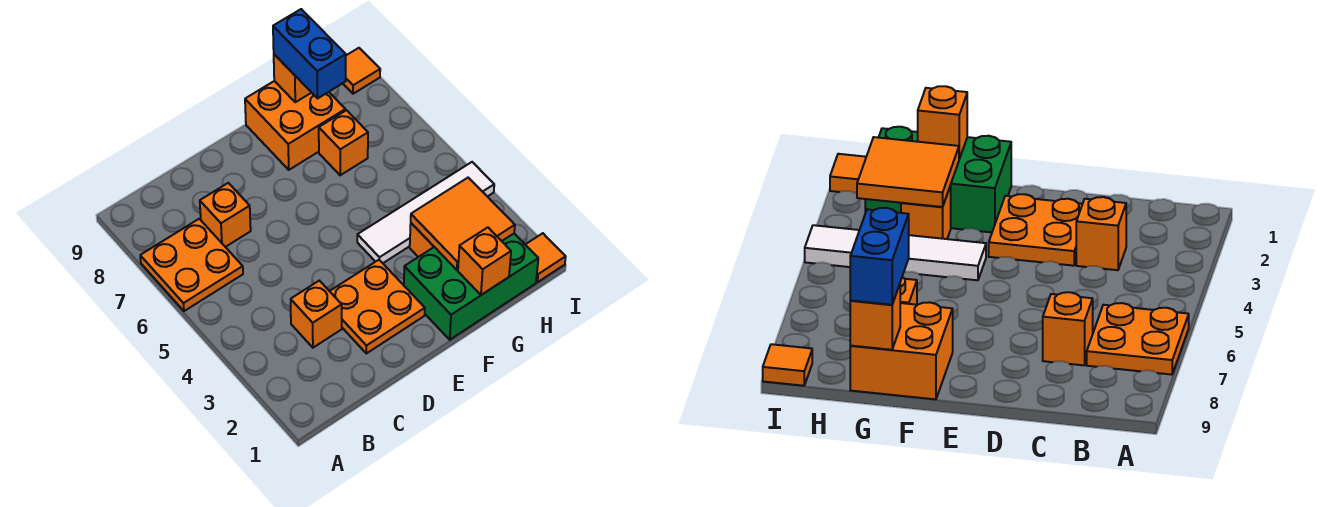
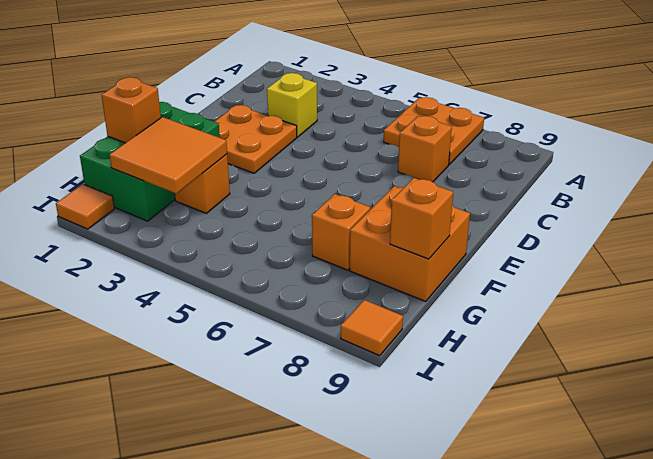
orange brick C3 level 1 -> yellow brick C3 level 1
white tile F4:I4 level 1 -> none
blue brick G8:G9 level 3 -> none

